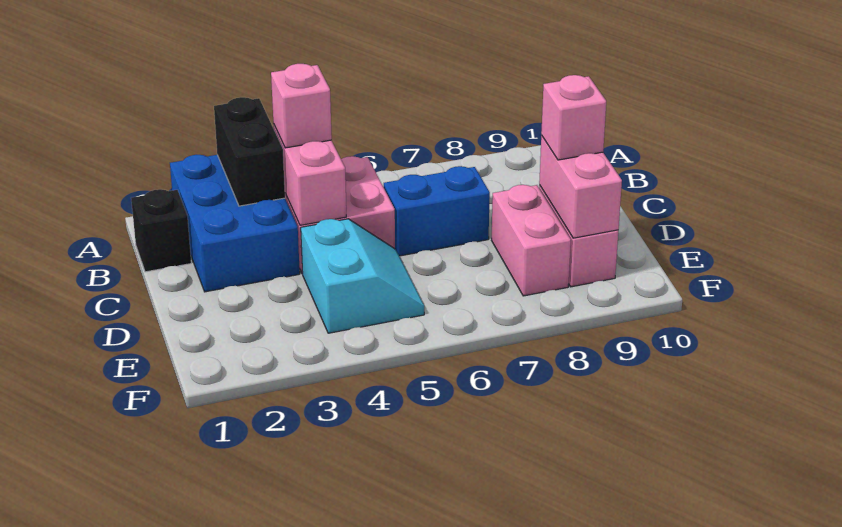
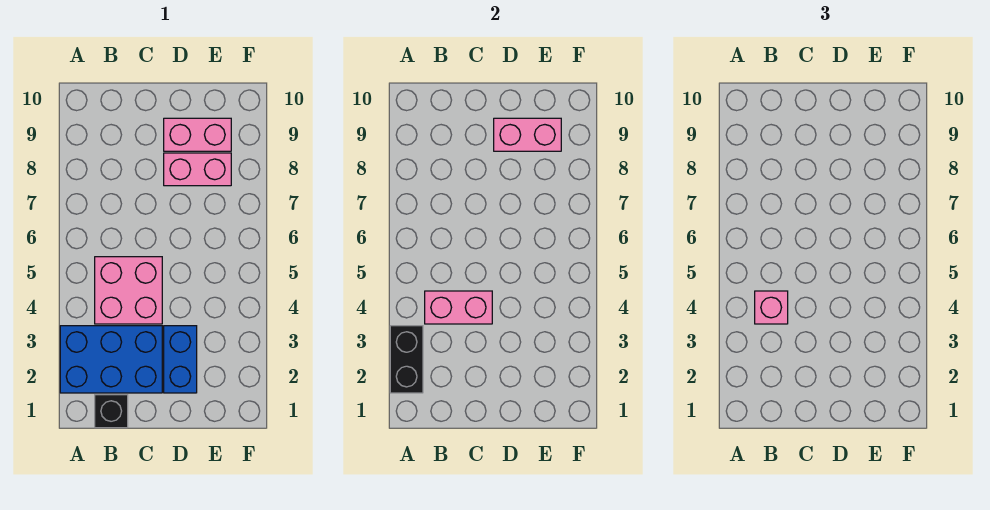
black brick A3:B3 level 2 -> black brick A2:A3 level 2
blue brick C6:C7 level 1 -> blue brick D2:D3 level 1
cyan slope D4:E5 level 1 top 4 -> none
pink brick D9 level 3 -> none

